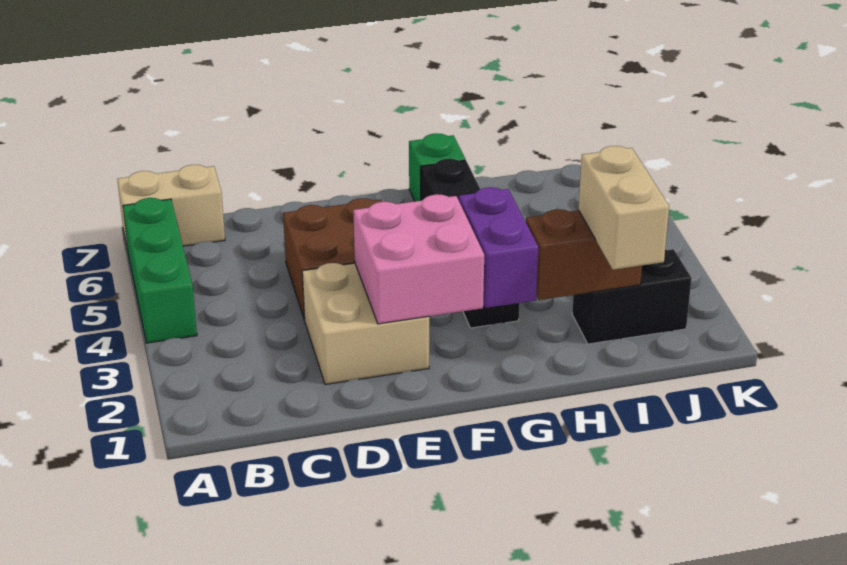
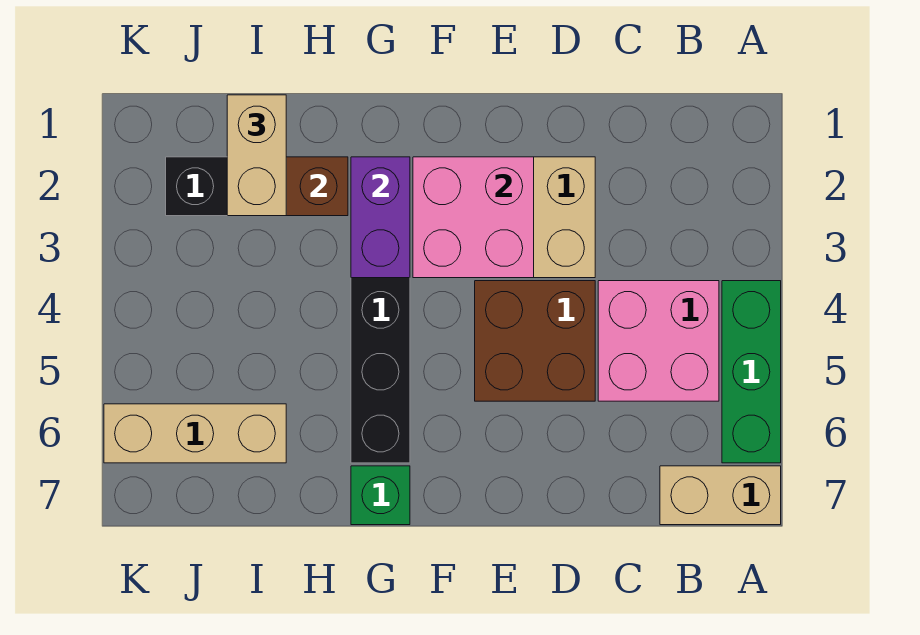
none -> pink brick B4:C5 level 1
none -> tan brick I6:K6 level 1

